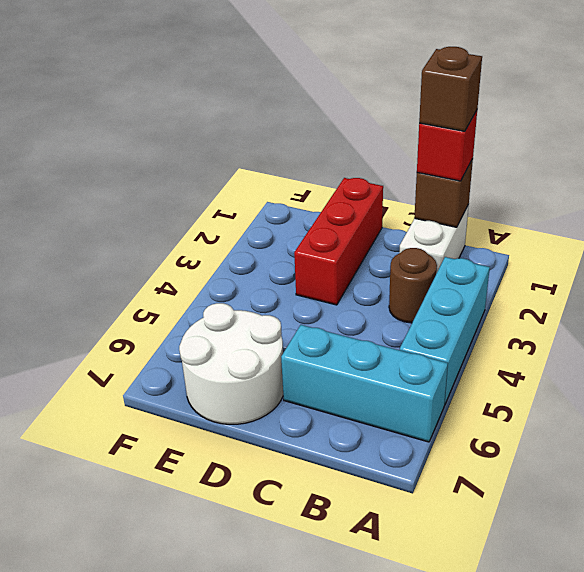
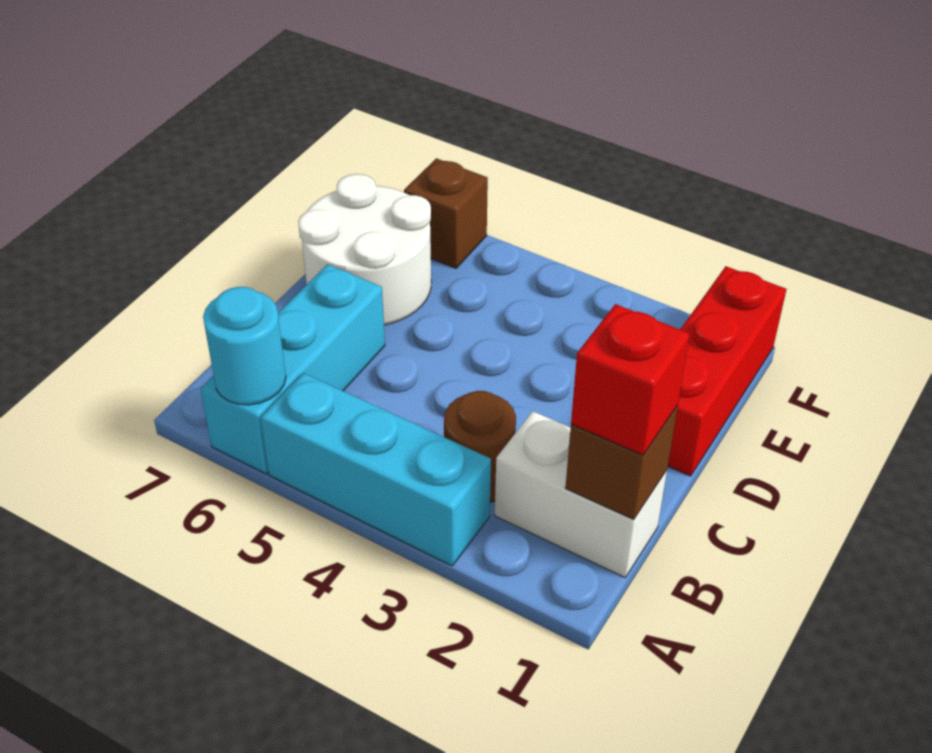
none -> cyan round brick A6 level 2
brown brick B1 level 4 -> brown brick F6 level 1
red brick D1:D3 level 1 -> red brick D1:F1 level 1

